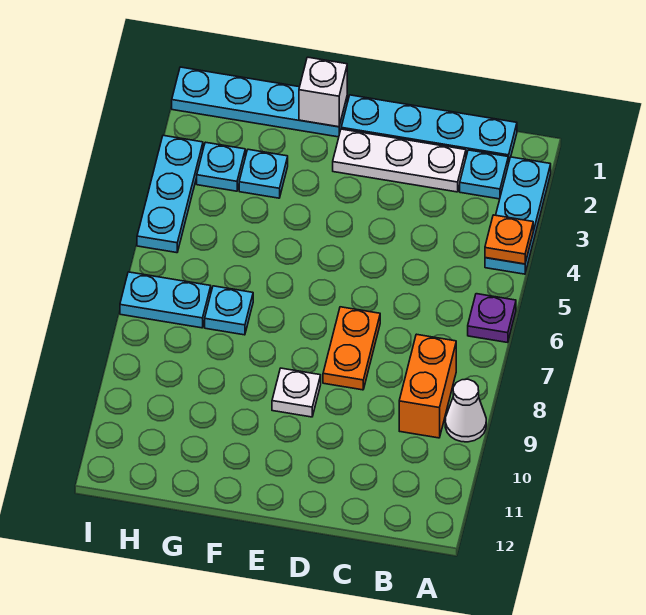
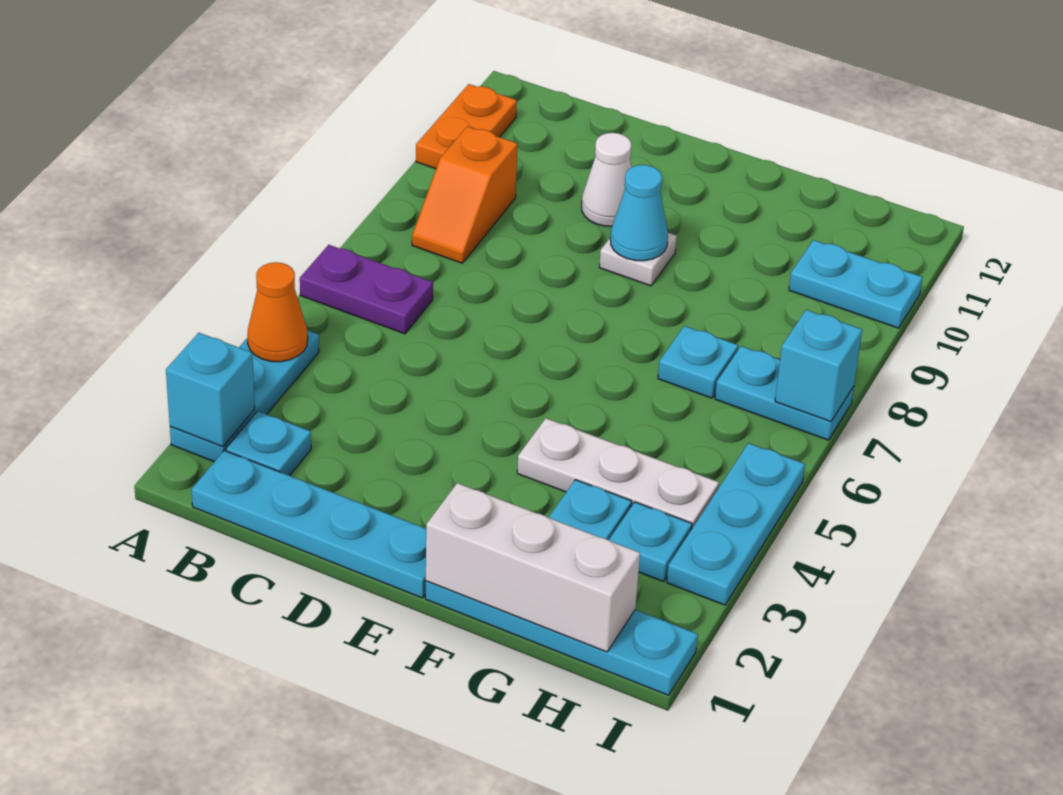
none -> cyan brick A2 level 2
orange plate A4 level 2 -> orange cone A4 level 2
purple plate A6 level 1 -> purple plate A6:B6 level 1
white cone A9 level 1 -> white cone D10 level 1
orange brick B8:B9 level 1 -> orange slope B8:B9 level 1 top 9
white plate C2:E2 level 1 -> white plate F4:H4 level 1
orange plate D7:D8 level 1 -> orange plate A10:A11 level 1
none -> cyan cone E9 level 2
white brick F1 level 2 -> white brick F1:H1 level 2
none -> cyan plate H10:I10 level 1
none -> cyan brick I7 level 2

